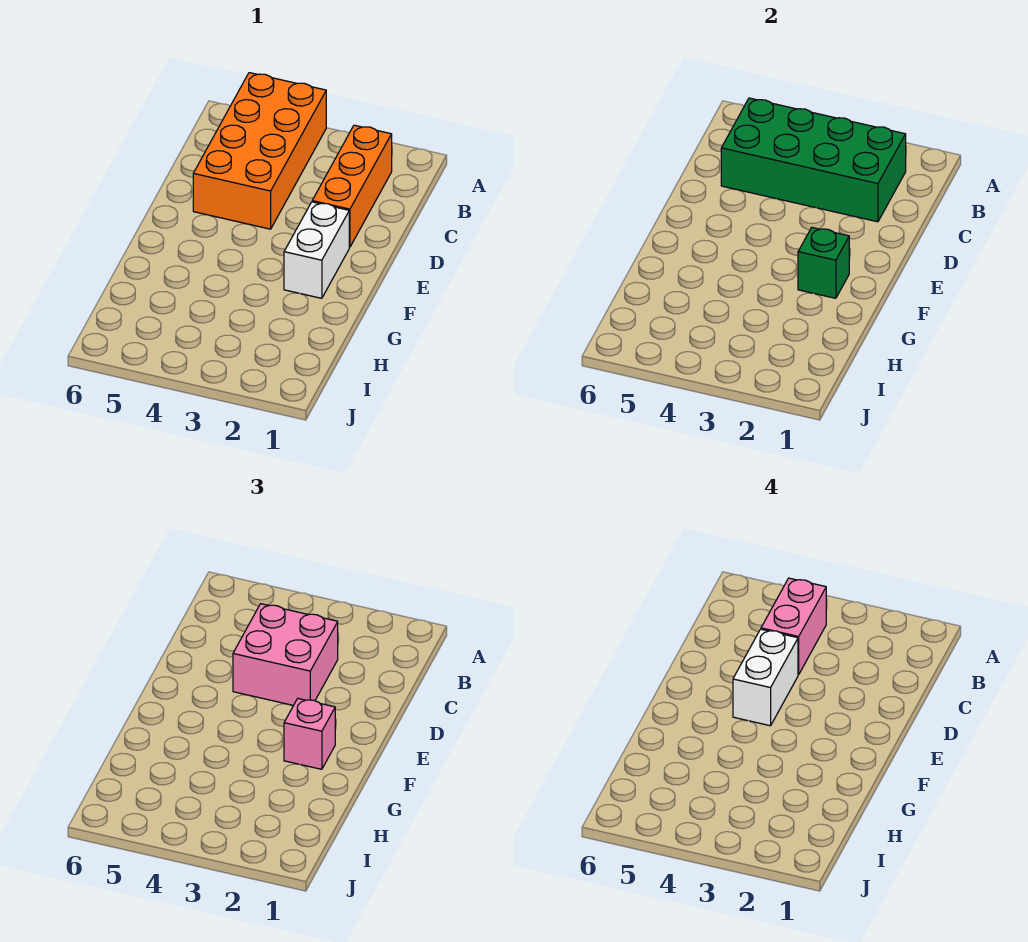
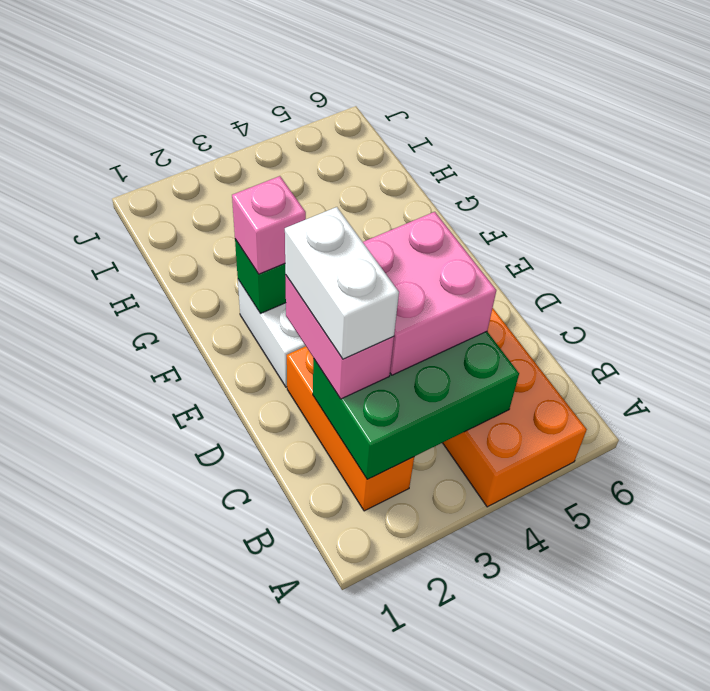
green brick B2:C5 level 2 -> green brick B2:C4 level 2
pink brick B4:C4 level 4 -> pink brick C2:D2 level 3
white brick D4:E4 level 4 -> white brick C2:D2 level 4

